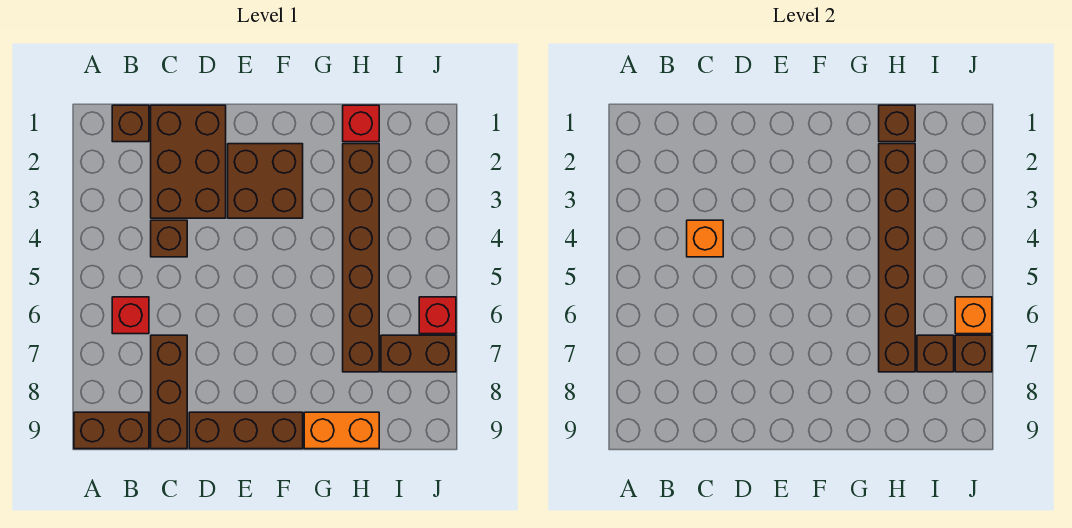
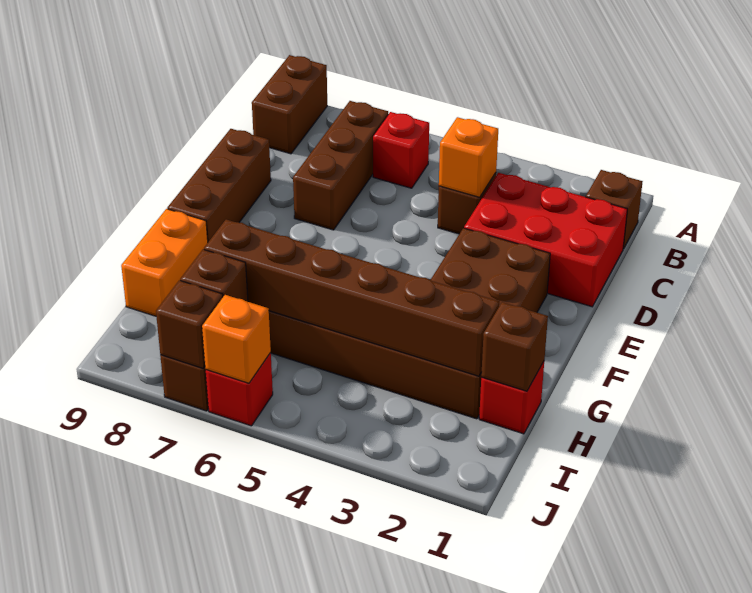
brown brick C1:D3 level 1 -> red brick C1:D3 level 1
brown brick C7:C9 level 1 -> brown brick B7:D7 level 1

